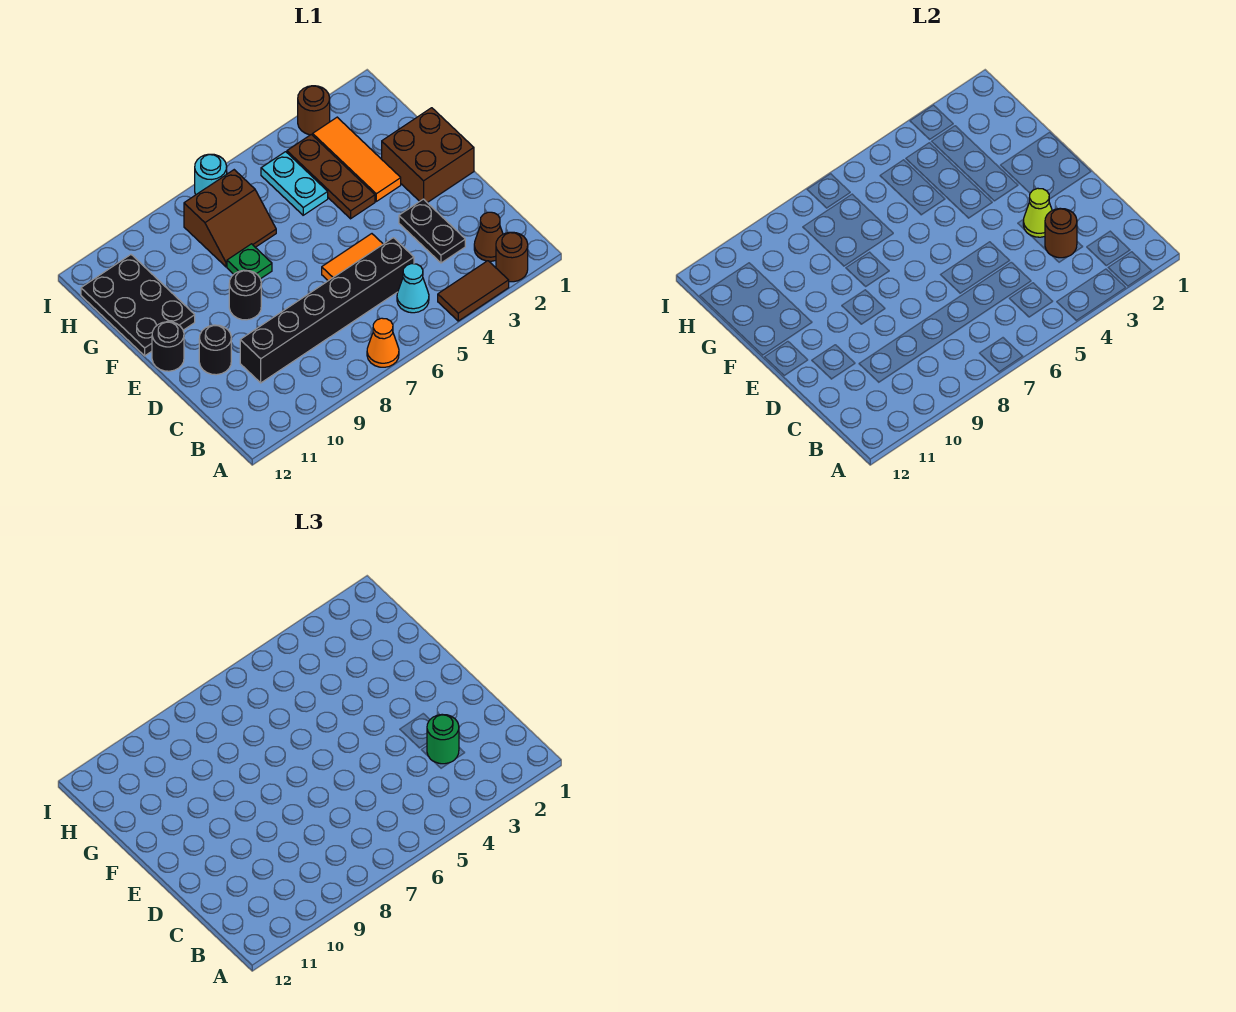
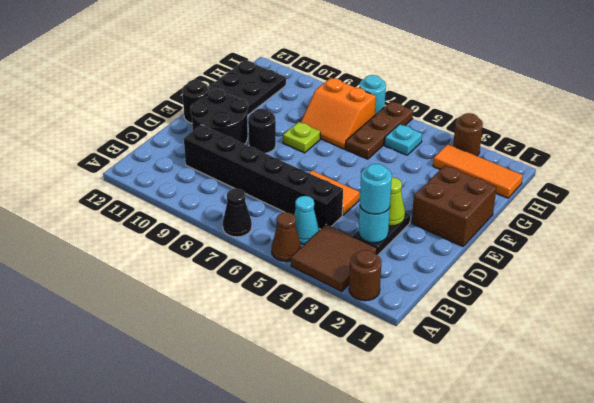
brown tile A3:A4 level 1 -> brown tile A3:B4 level 1
orange cone A7 level 1 -> black cone A7 level 1
brown cone B2 level 1 -> brown cone A5 level 1
brown round brick C3 level 2 -> cyan round brick C3 level 2
green round brick C3 level 3 -> cyan round brick C3 level 3
black round brick D11 level 1 -> black round brick D10:E11 level 1
orange tile F3:H3 level 1 -> orange tile H1:H3 level 1
brown plate F4:H4 level 1 -> brown plate G6:I6 level 1
green plate F8 level 1 -> lime plate F8 level 1
cyan plate G5:H5 level 1 -> cyan plate H5 level 1
brown slope G7:H8 level 1 top H -> orange slope G7:H8 level 1 top H

